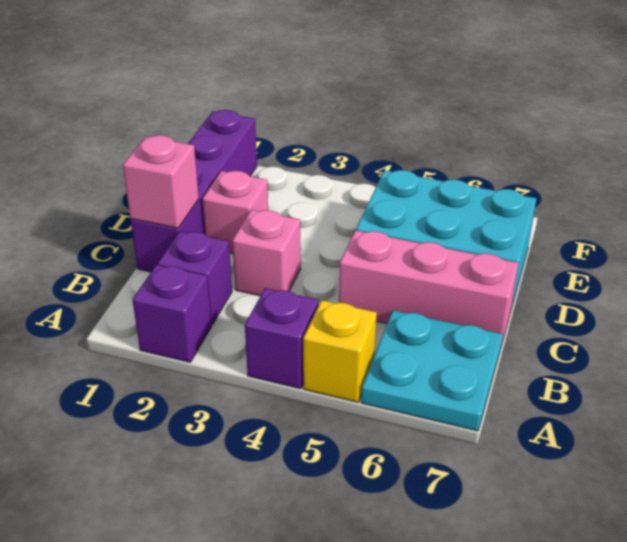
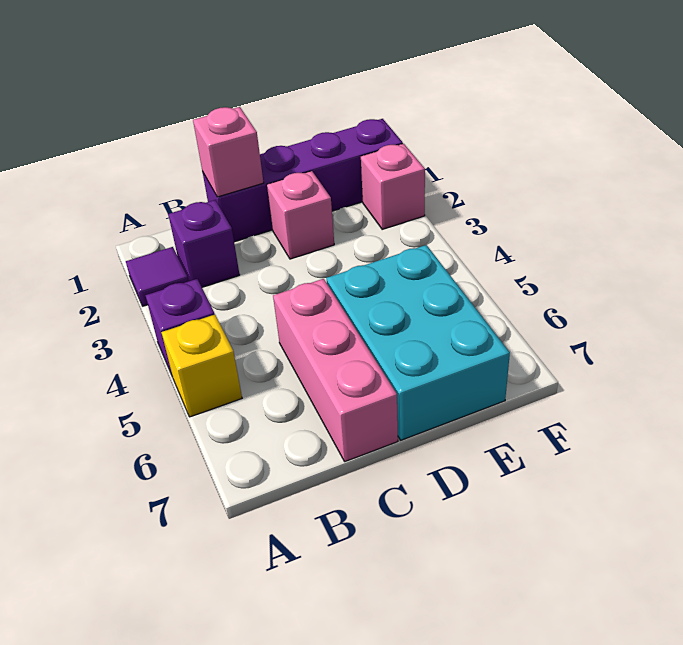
purple brick A2 level 1 -> purple tile A2 level 1
cyan plate A6:B7 level 1 -> none
pink brick C3 level 1 -> pink brick F2 level 1

